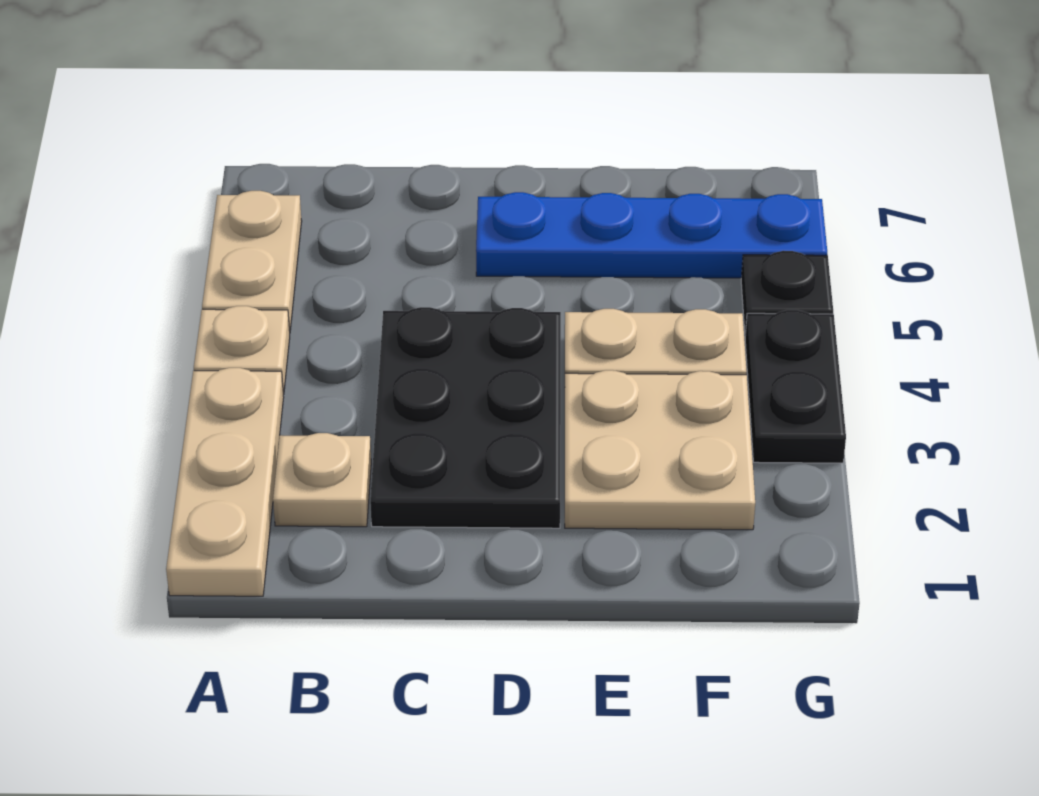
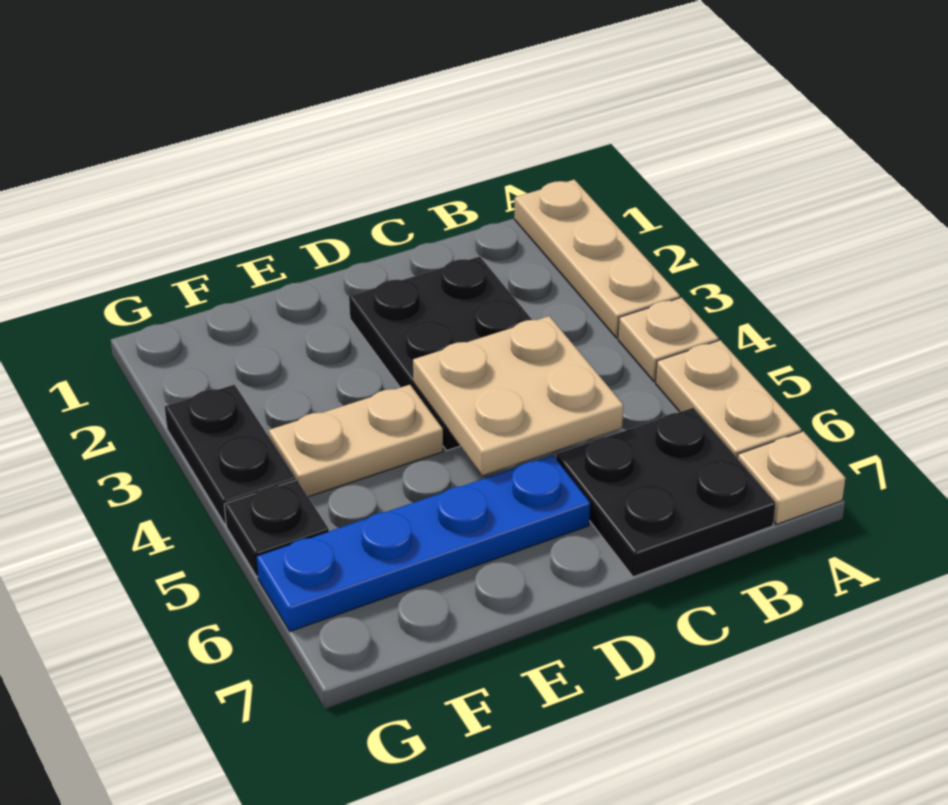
tan plate B2 level 1 -> tan plate A7 level 1
none -> black plate B6:C7 level 1
tan plate E2:F3 level 1 -> tan plate C4:D5 level 2

